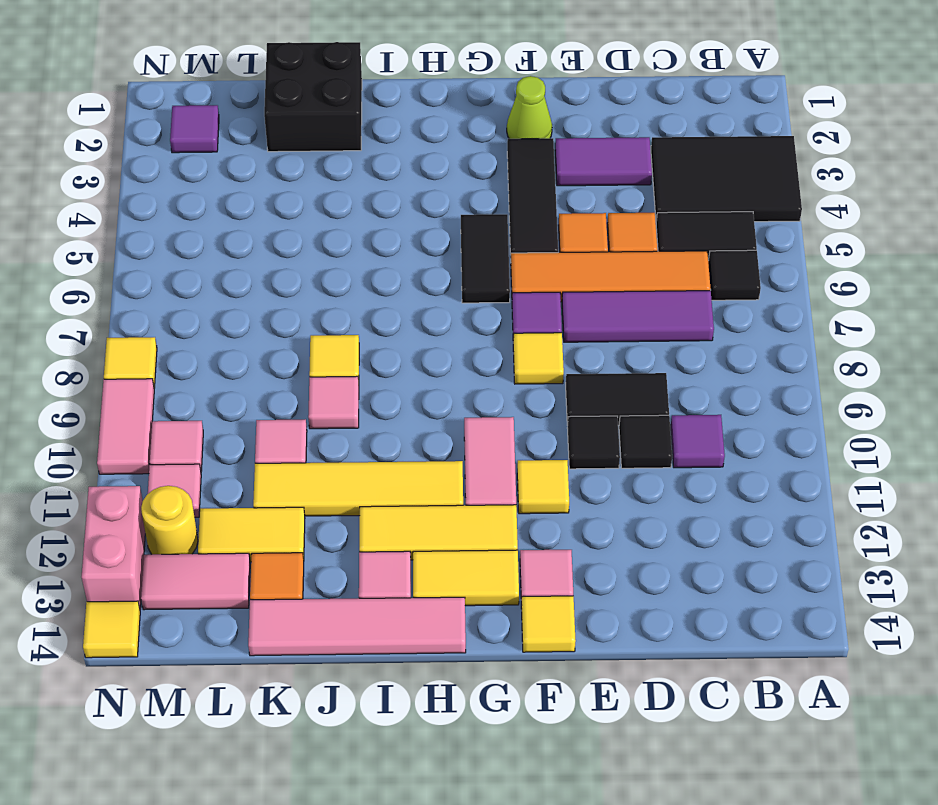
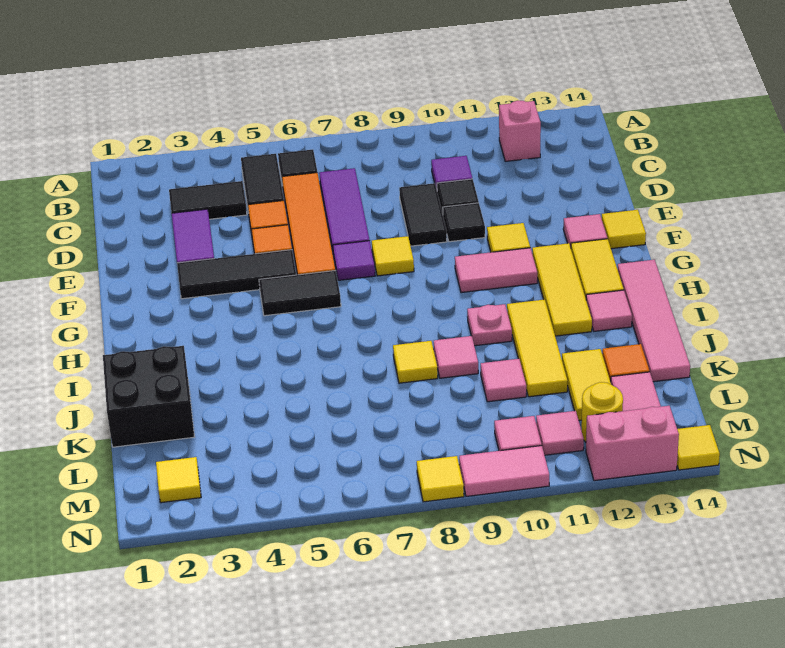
black tile A3:C4 level 1 -> black tile C3:C4 level 1
none -> pink brick B12 level 1
lime cone F2 level 1 -> none
yellow tile H11:K11 level 1 -> yellow tile I11:K11 level 1
none -> pink plate I10 level 1
purple tile M2 level 1 -> yellow tile M2 level 1

